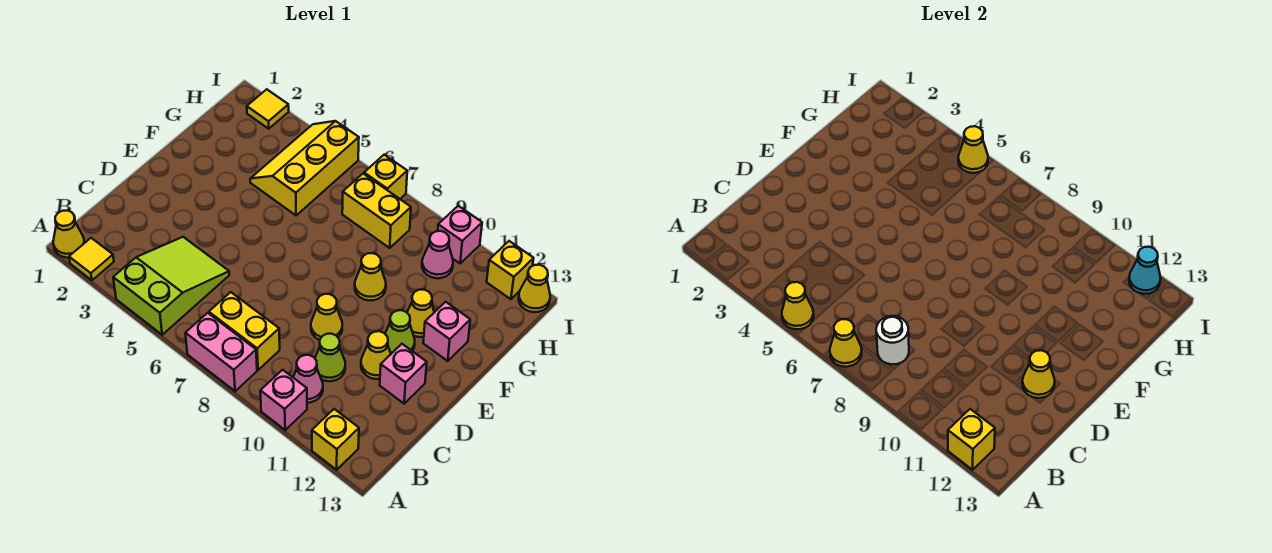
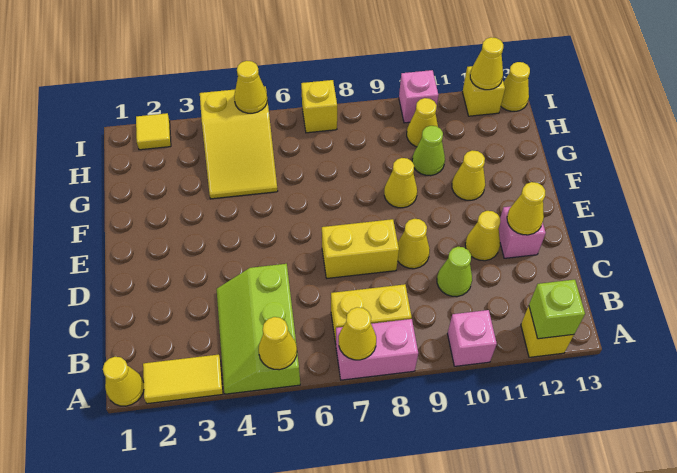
yellow tile A2 level 1 -> yellow tile A2:A3 level 1
lime slope A4:C5 level 1 top A -> lime slope A4:C5 level 1 top 5
yellow brick A12 level 2 -> lime brick A12 level 2
white round brick B8 level 2 -> none
pink cone B10 level 1 -> none
lime cone E11 level 1 -> lime cone G10 level 1
pink brick F12 level 1 -> none
yellow slope G4:I5 level 1 top 5 -> yellow slope G4:I5 level 1 top I
yellow brick H7:H8 level 1 -> yellow brick D7:D8 level 1
pink cone H10 level 1 -> yellow cone H10 level 1
cyan cone I12 level 2 -> yellow cone I12 level 2

